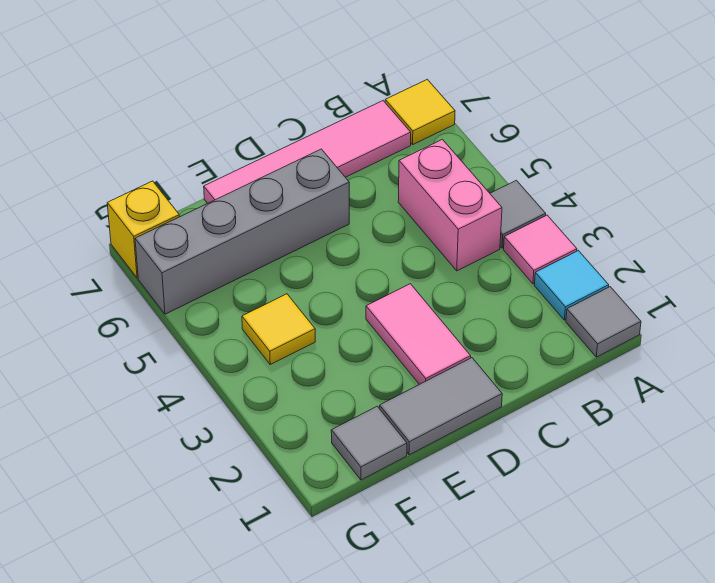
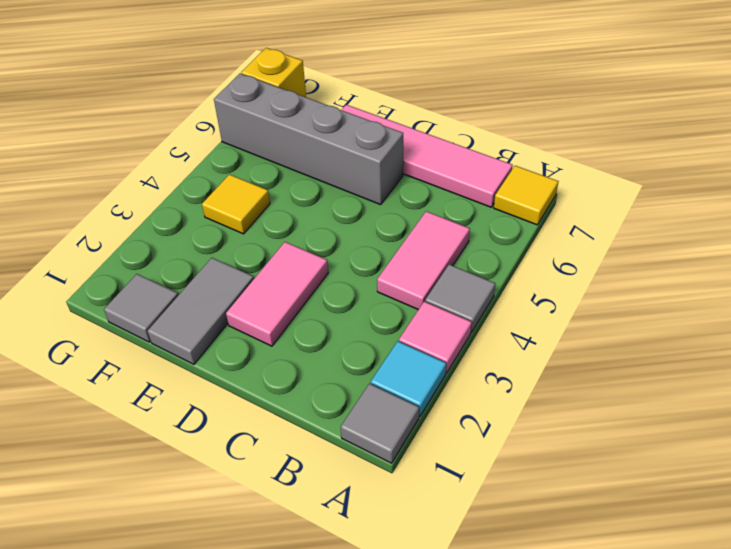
pink brick B4:B5 level 1 -> pink tile B4:B5 level 1
grey tile D1:E1 level 1 -> grey tile E1:E2 level 1

